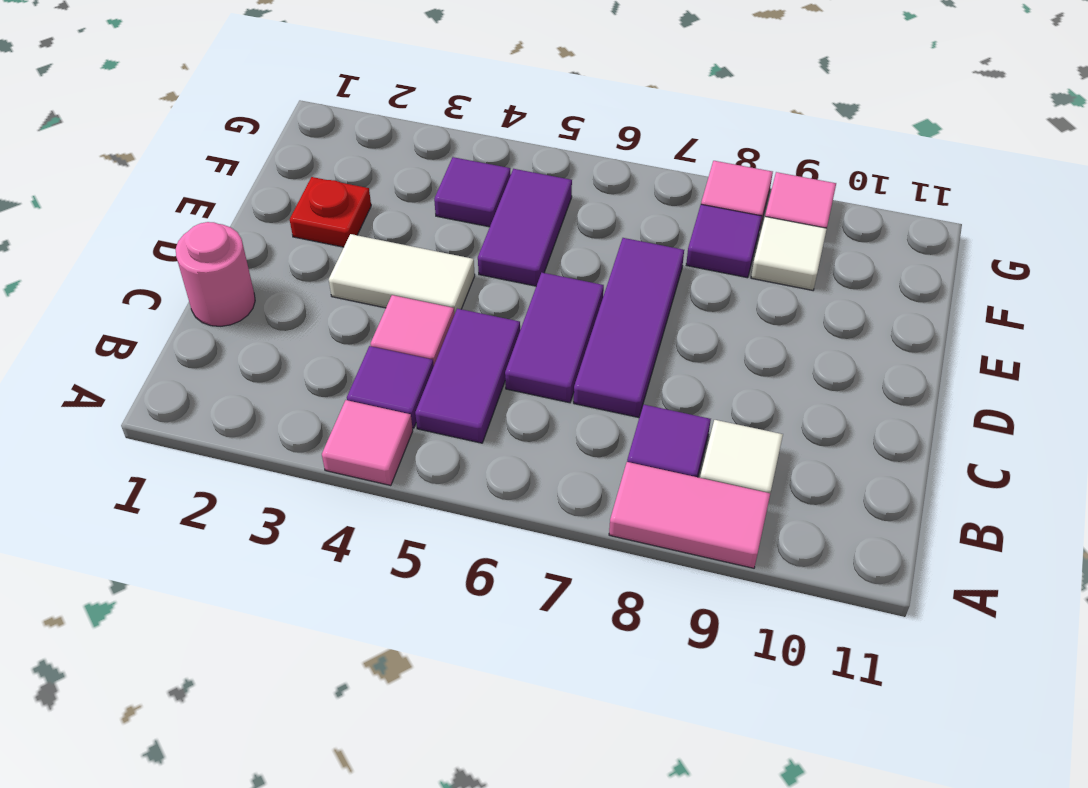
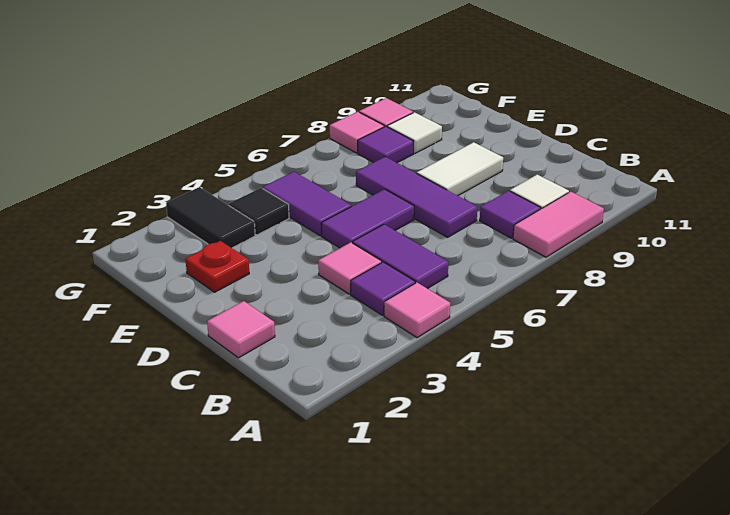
pink round brick C1 level 1 -> pink tile C1 level 1
purple tile C6:D6 level 1 -> purple tile D5:D6 level 1
white tile D3:D4 level 1 -> white tile D8:D9 level 1
none -> black tile F3:G3 level 1
purple tile F4 level 1 -> black tile F4 level 1

